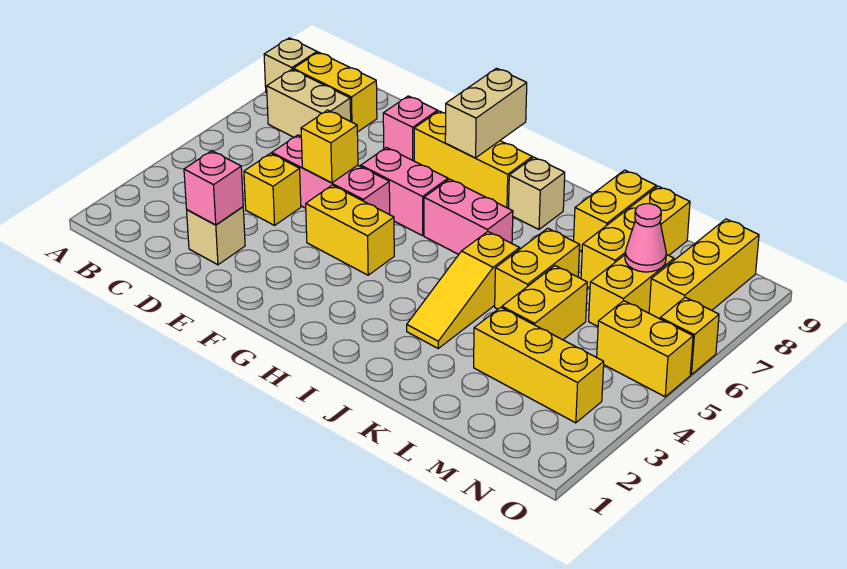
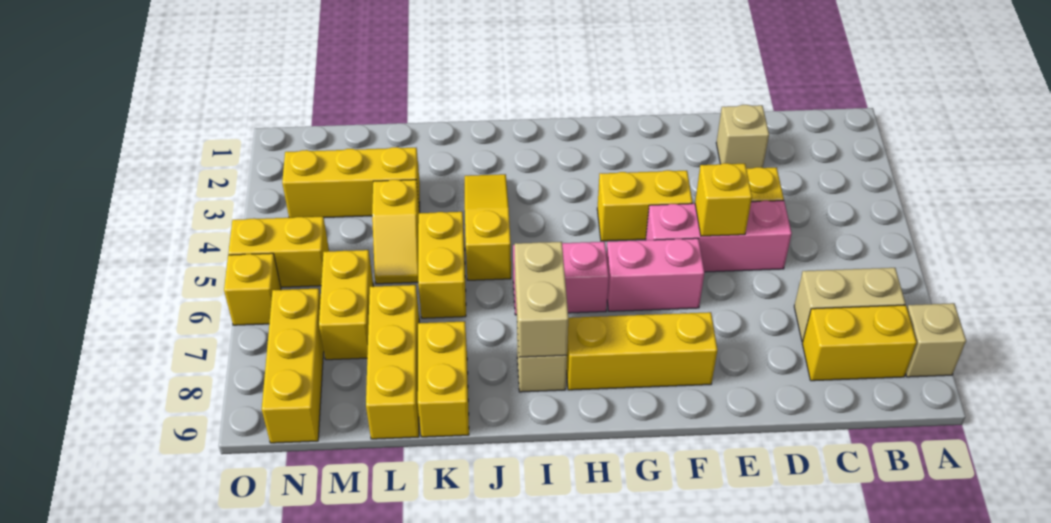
pink brick D2 level 2 -> none
pink brick E8 level 1 -> none
tan brick G8:G9 level 2 -> tan brick I7:I8 level 2
yellow brick L4:L5 level 1 -> yellow slope L4:L5 level 1 top 4
pink cone M7 level 2 -> none

